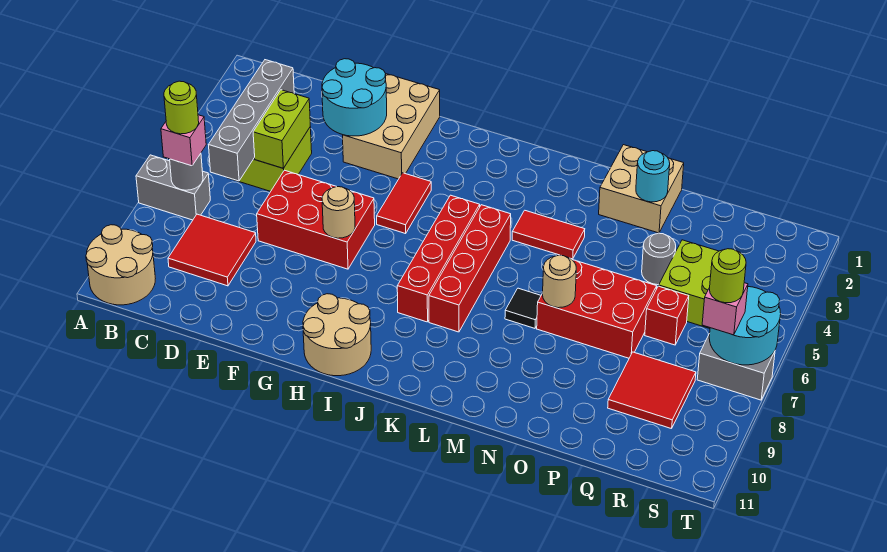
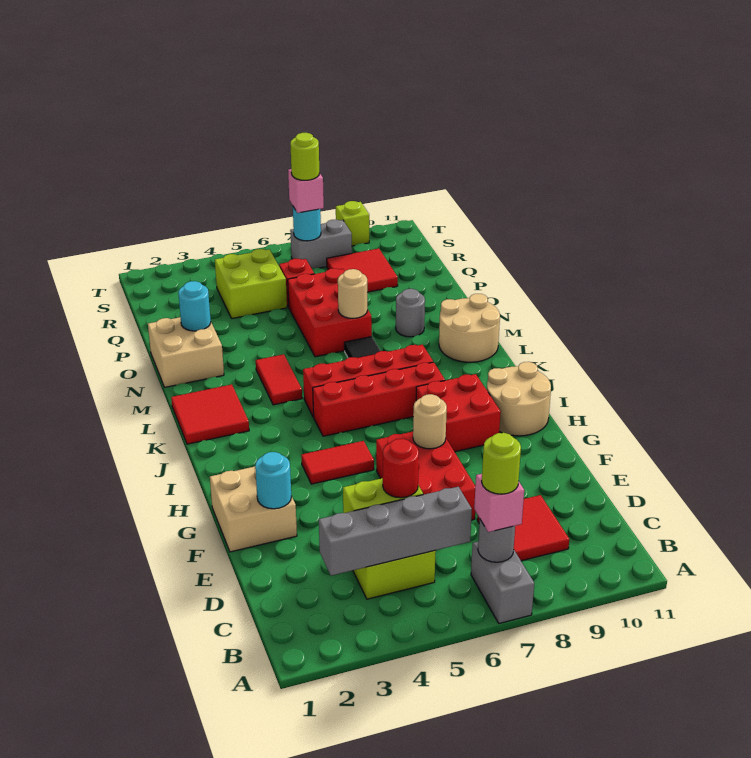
tan round brick A10:B11 level 1 -> tan round brick L10:M11 level 1
none -> red round brick D5 level 3
cyan round brick E2:F3 level 2 -> cyan round brick F2 level 2
tan brick F1:G3 level 1 -> tan brick F1:G2 level 1
none -> red brick H8:I9 level 1
none -> red tile K1:L2 level 1
grey round brick P4 level 1 -> grey round brick N9 level 1
cyan round brick S6:T7 level 2 -> cyan round brick S7 level 2
grey brick S7:T7 level 1 -> grey brick S7:S8 level 1
none -> lime brick T9 level 1

